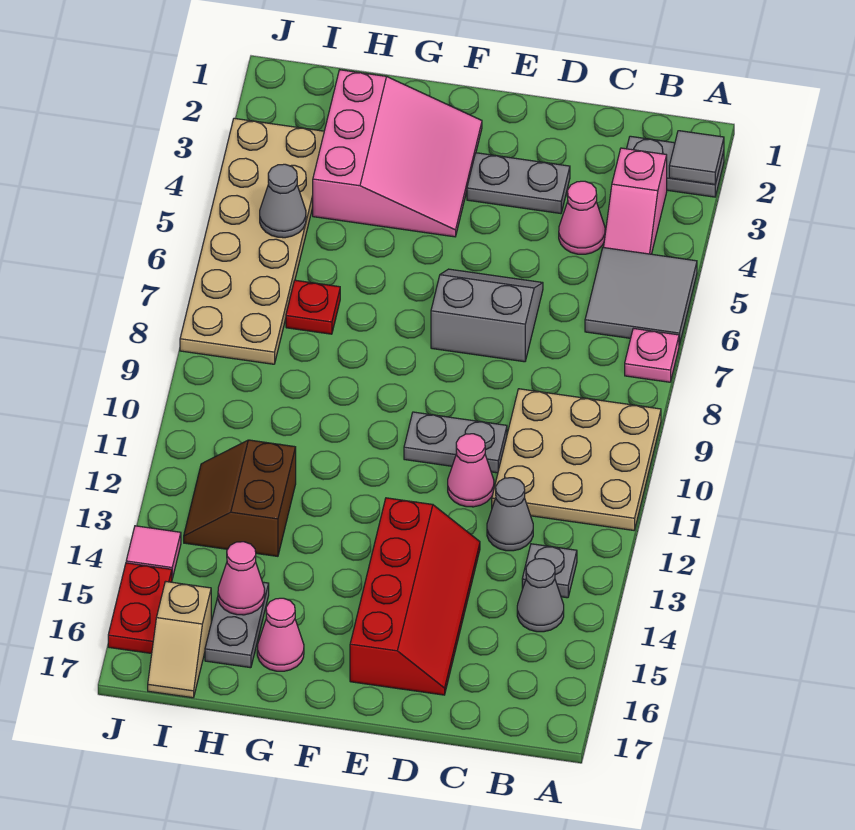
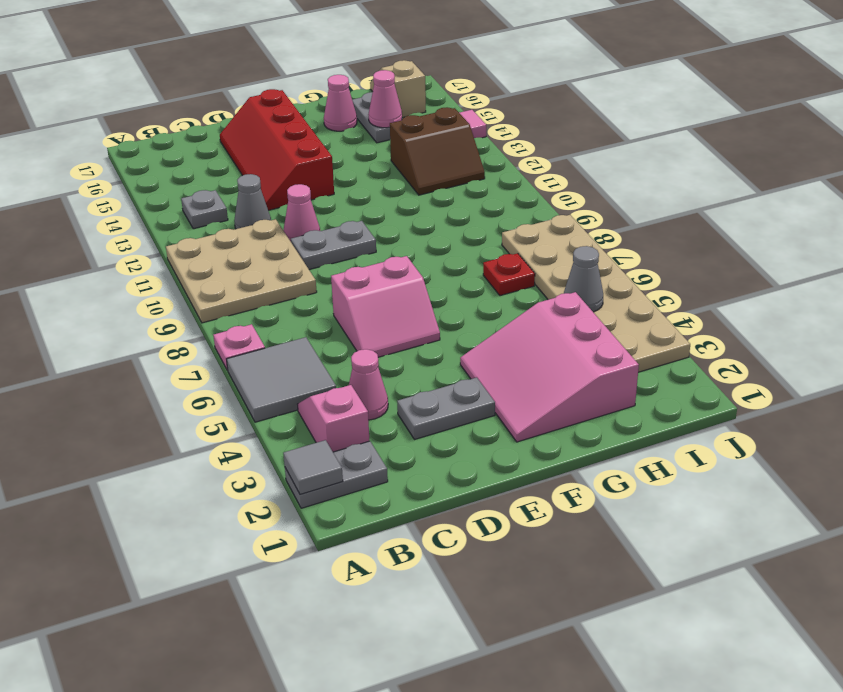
grey cone B14 level 1 -> none
grey slope D6:E7 level 1 top 7 -> pink slope D6:E7 level 1 top 7
brown slope H12:I13 level 1 top H -> brown slope H12:I13 level 1 top 13
red plate J15:J16 level 1 -> none

